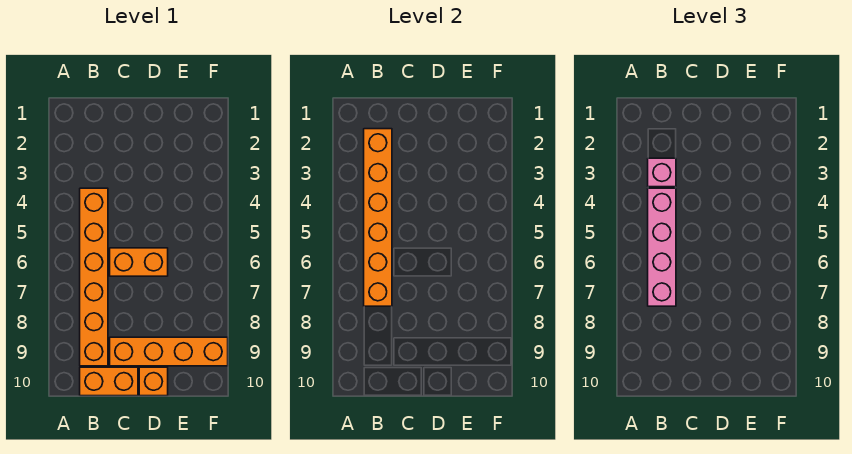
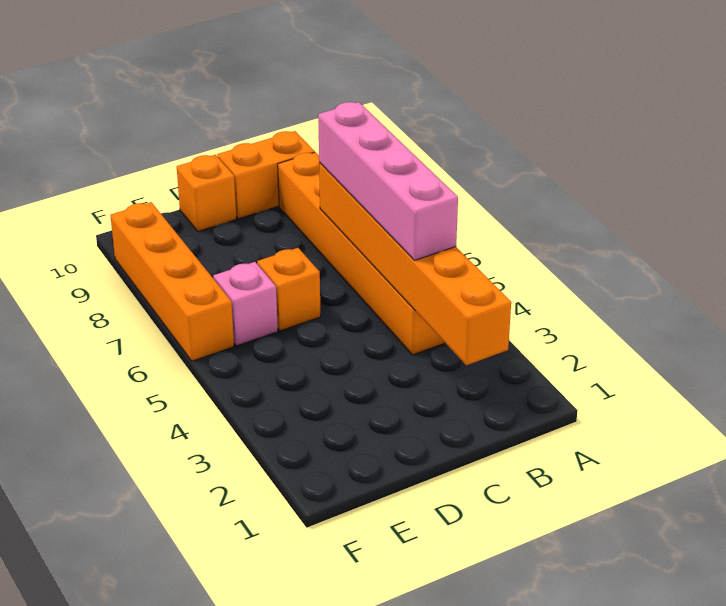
pink brick B3 level 3 -> pink brick E6 level 1
orange brick C6:D6 level 1 -> orange brick D6 level 1
orange brick C9:F9 level 1 -> orange brick F6:F9 level 1

